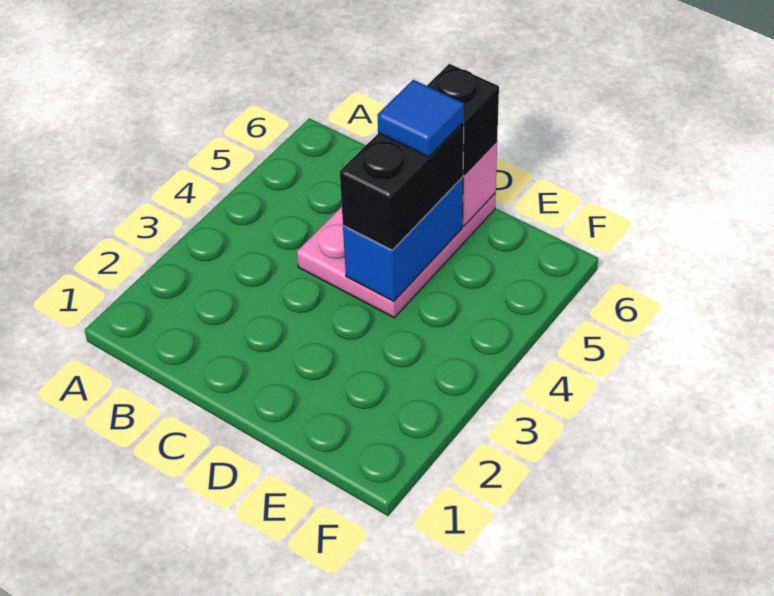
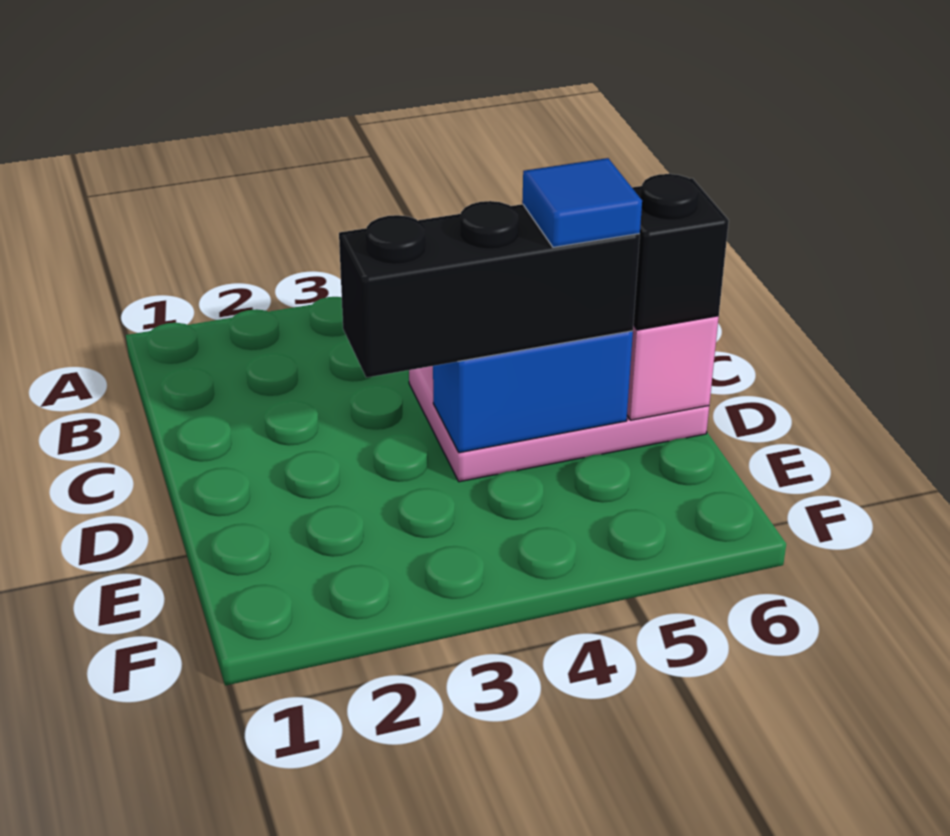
black brick D4:D5 level 3 -> black brick D3:D5 level 3

